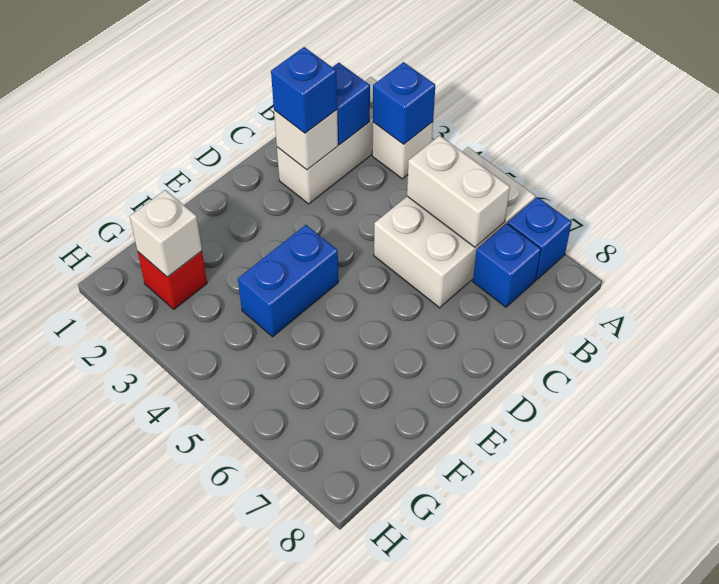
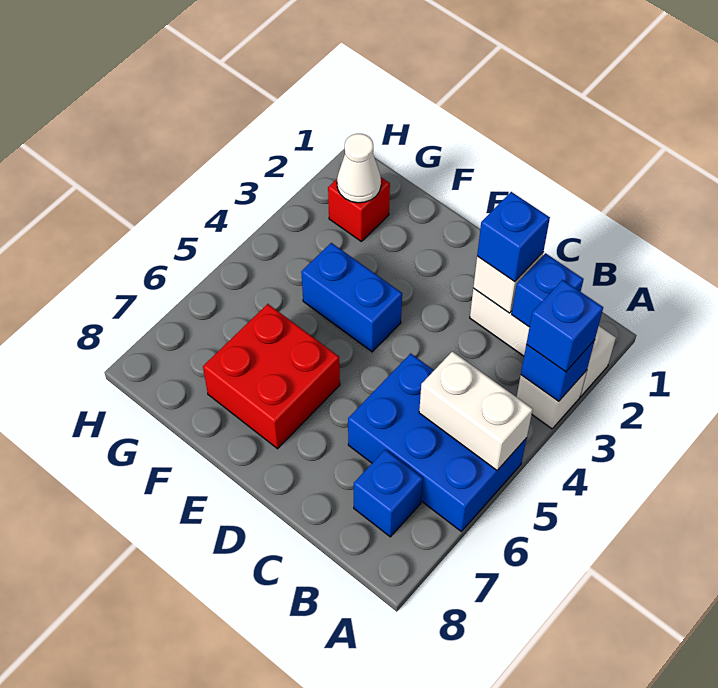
white brick A5:C6 level 1 -> blue brick A5:C6 level 1
blue brick A7 level 1 -> blue brick A3 level 3
white brick B5:B6 level 2 -> white brick A5:B5 level 2
none -> red brick E6:F7 level 1
white brick G2 level 2 -> white cone G2 level 2

